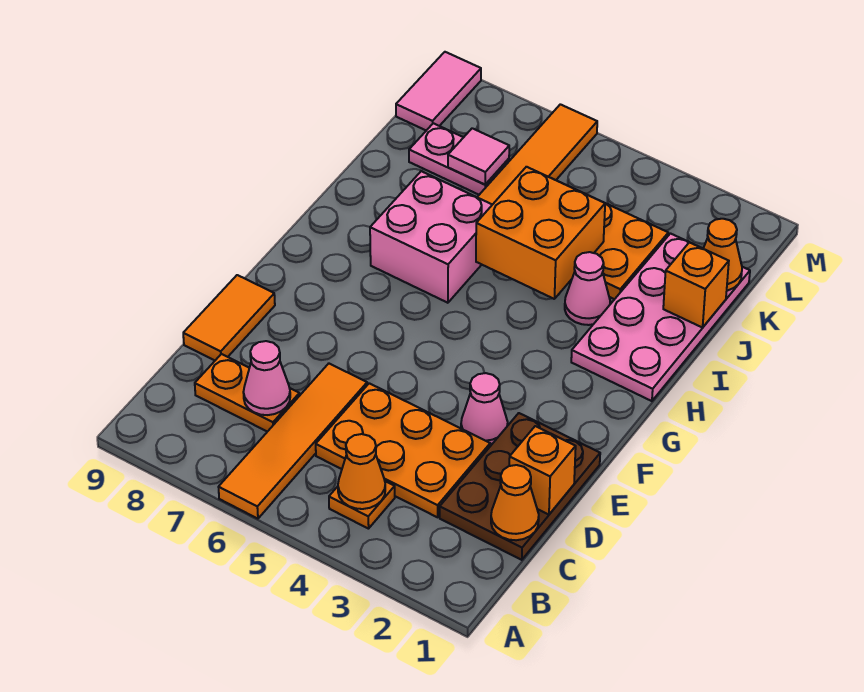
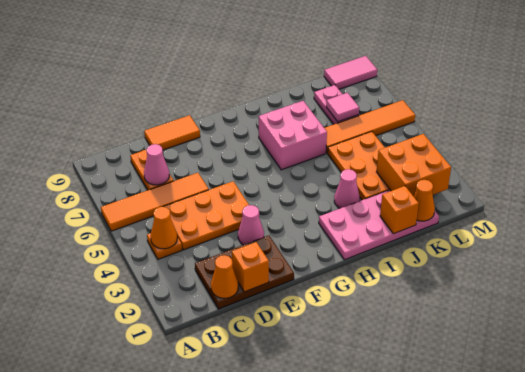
orange plate C3:D5 level 1 -> orange plate C4:E5 level 1
orange brick I4:J5 level 2 -> orange brick K2:L3 level 2

